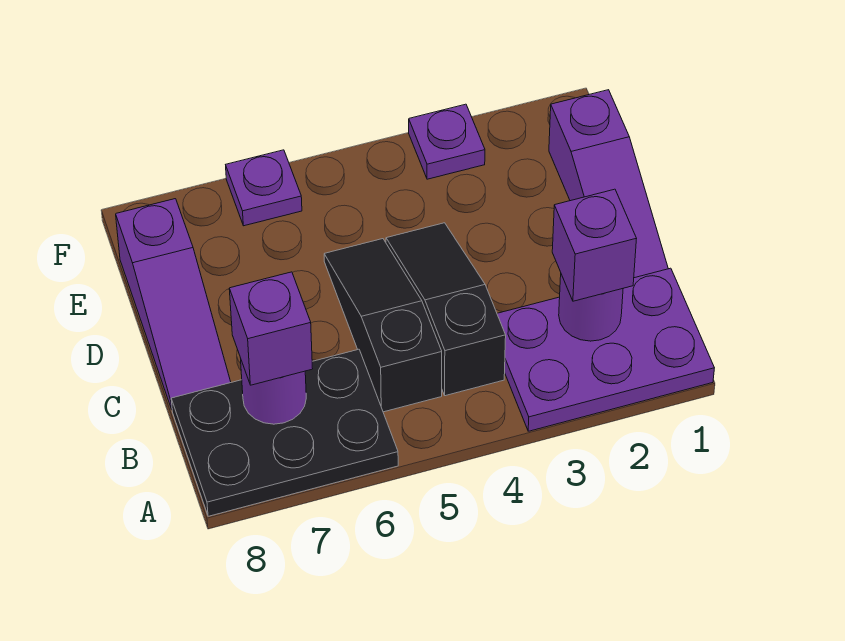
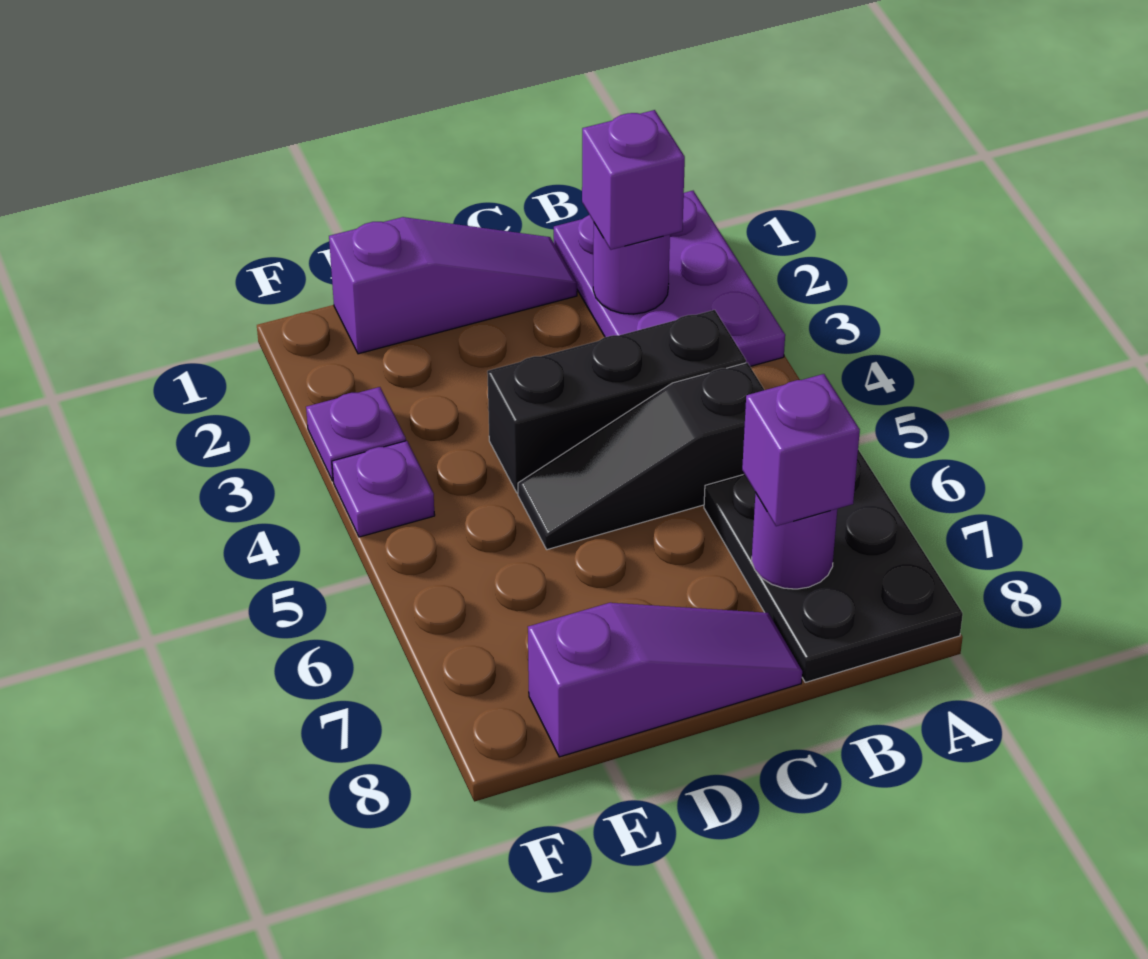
black slope B4:D4 level 1 top B -> black brick B4:D4 level 1
purple plate F6 level 1 -> purple plate F4 level 1

